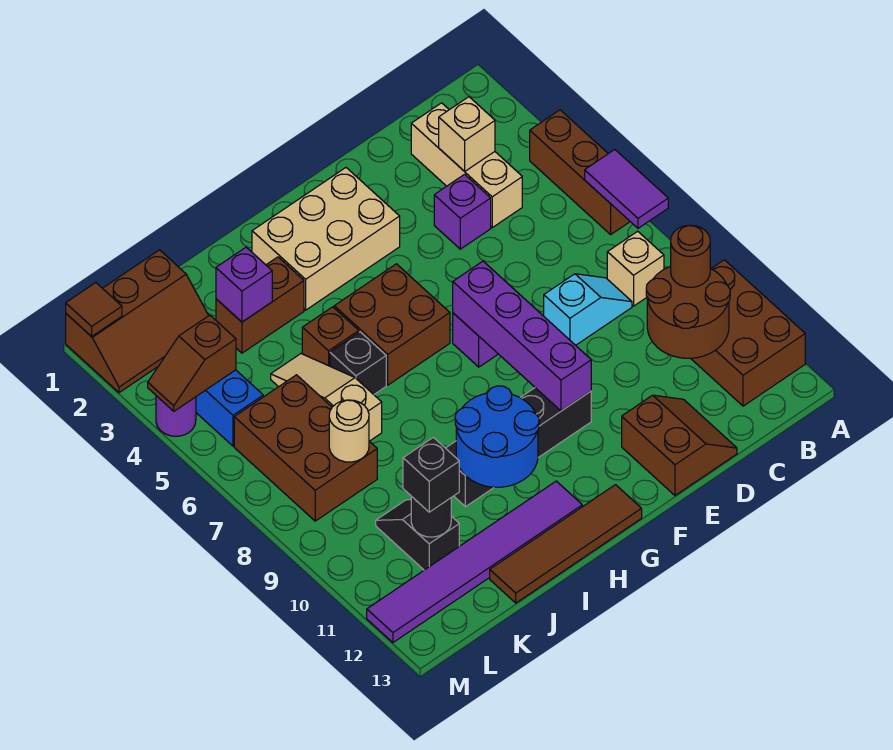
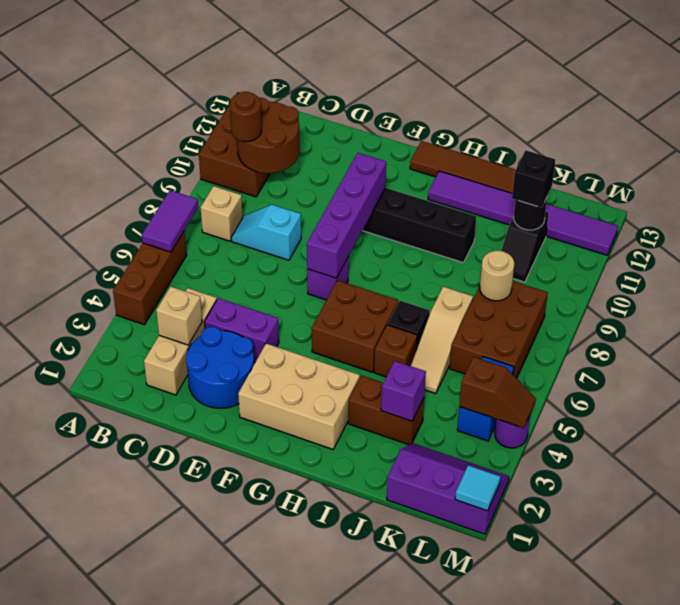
purple brick D4 level 1 -> purple brick D4:E4 level 1
brown slope D12:E13 level 1 top E -> none
blue round brick H10:I11 level 2 -> blue round brick D2:E3 level 1
brown slope K1:M2 level 1 top 1 -> purple slope K1:M2 level 1 top 1
brown tile M1 level 2 -> cyan tile M1 level 2

